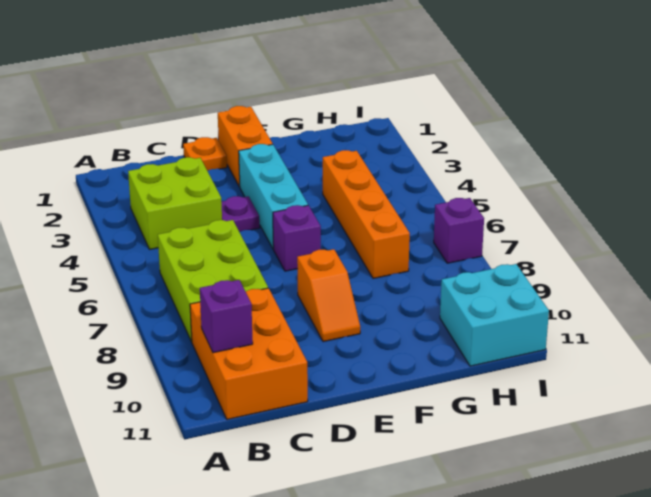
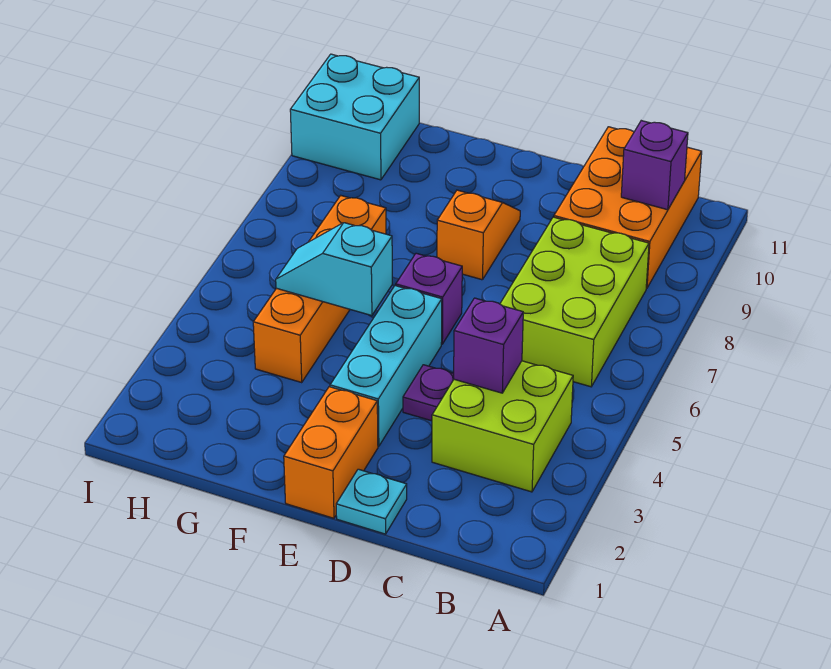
orange plate D1 level 1 -> cyan plate D1 level 1
none -> cyan slope F5:G5 level 2 top F
purple brick I7 level 1 -> purple brick C4 level 2

